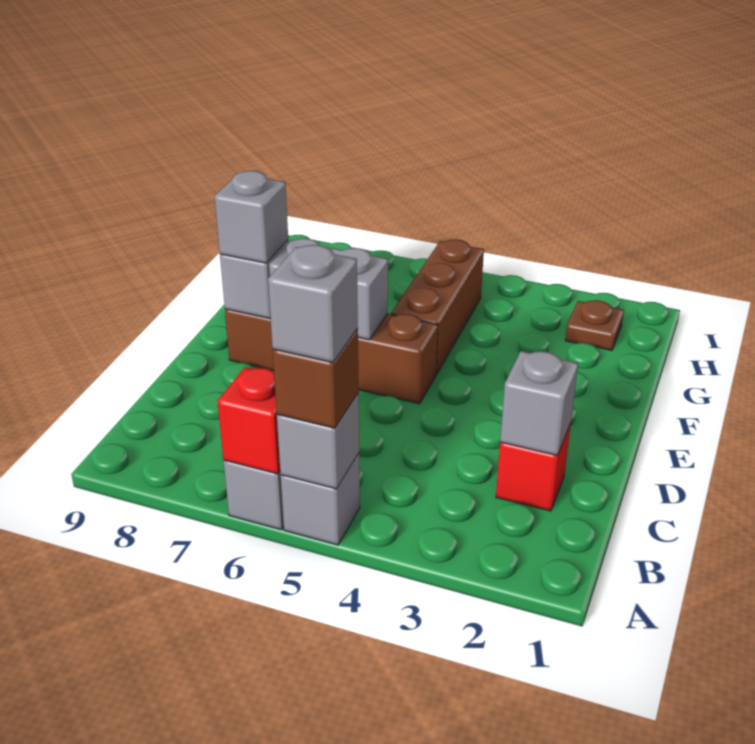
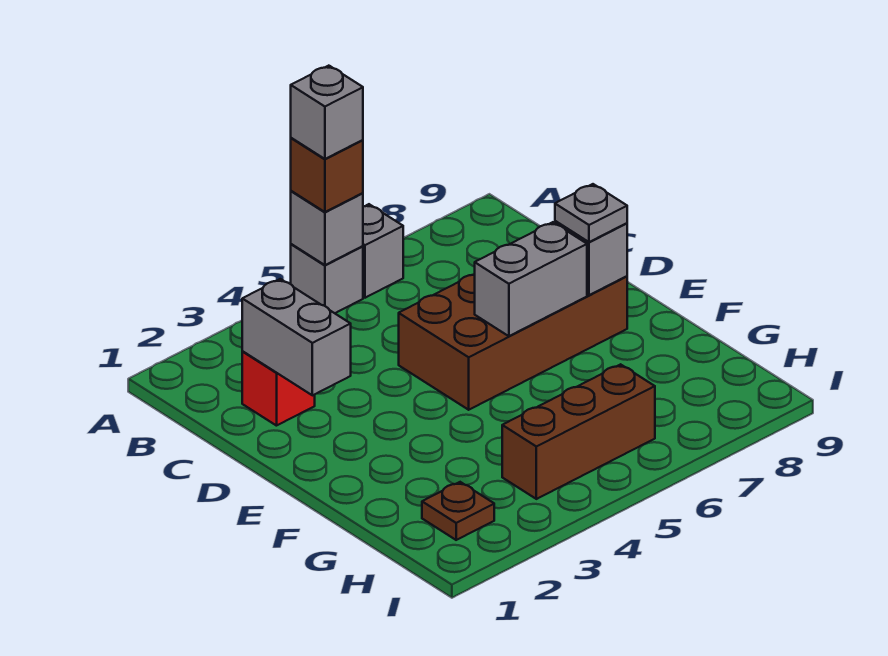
red brick A6 level 2 -> none
grey brick C2 level 2 -> grey brick C2:D2 level 2
brown brick E5:E8 level 1 -> brown brick D5:E8 level 1
grey brick E8 level 3 -> grey plate E8 level 3
brown brick F5:H5 level 1 -> brown brick H4:H6 level 1

